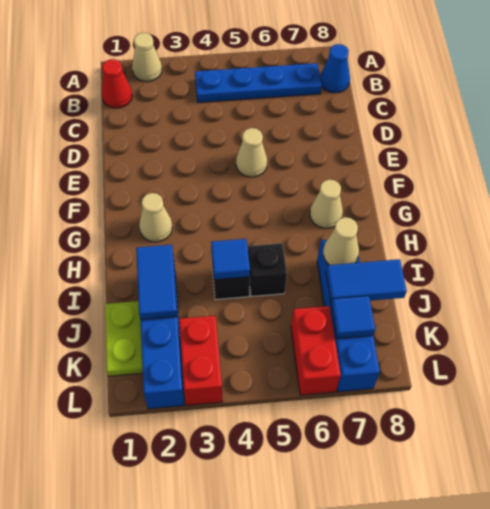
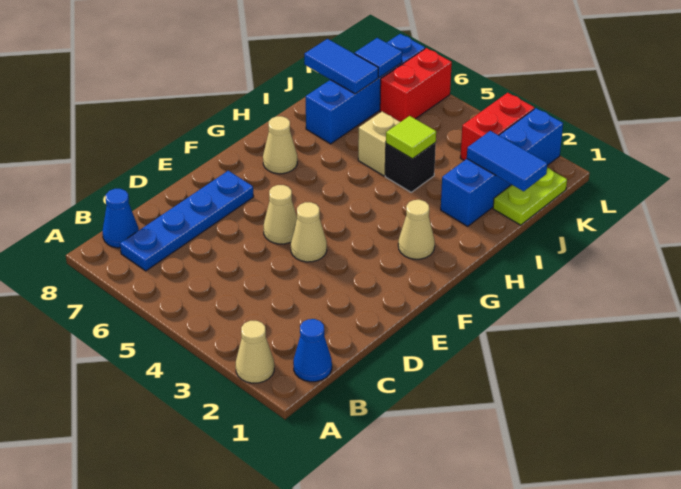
red cone B1 level 1 -> blue cone B1 level 1
blue plate B4:B7 level 1 -> blue plate B7:E7 level 1
blue tile I2:J2 level 2 -> blue tile J1:J2 level 2
blue tile I4 level 2 -> lime tile I4 level 2
black brick I5 level 1 -> tan brick I5 level 1
tan cone I7 level 2 -> tan cone E4 level 1

